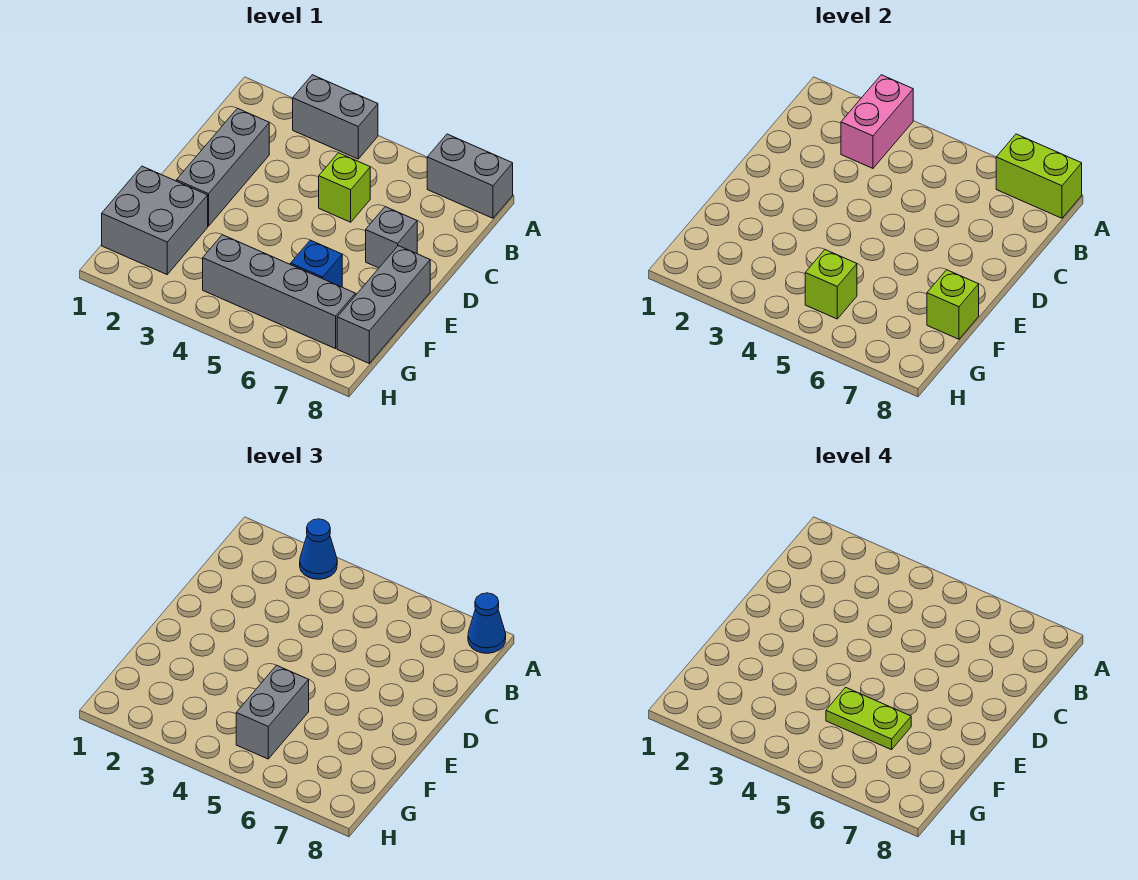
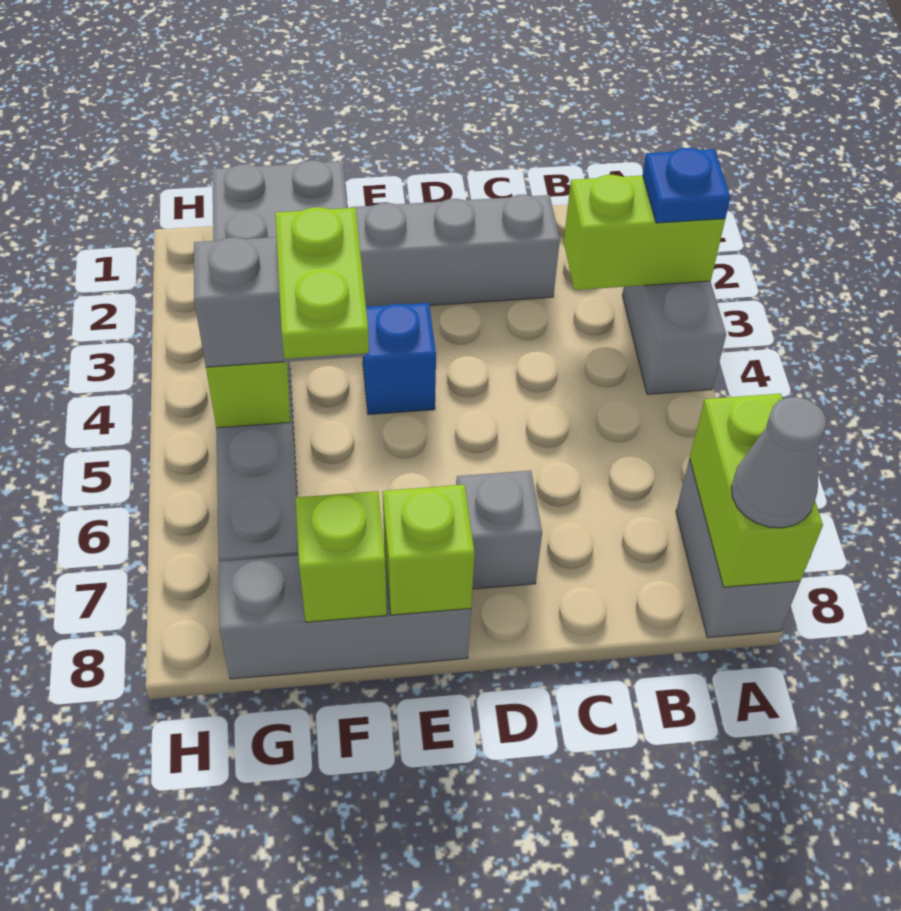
pink brick A3:B3 level 2 -> lime brick A3:B3 level 2
blue cone A3 level 3 -> blue plate A3 level 3
blue cone A8 level 3 -> grey cone A8 level 3
lime brick C5 level 1 -> lime brick E8 level 2
blue brick F6 level 1 -> blue brick E4 level 1

